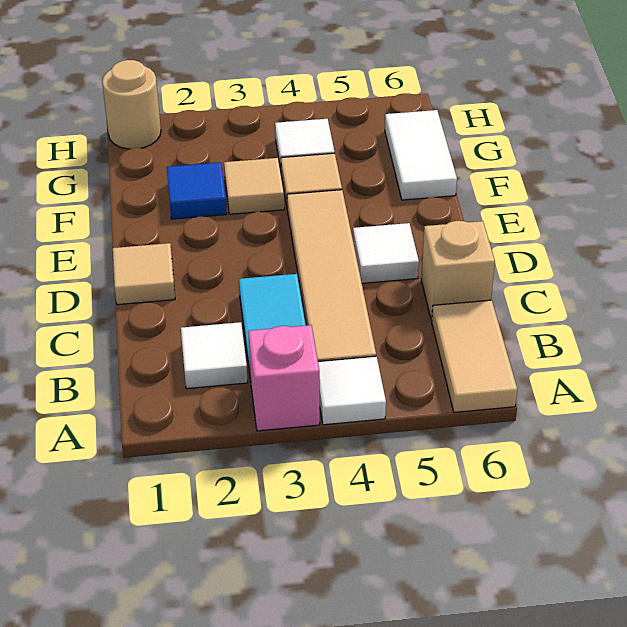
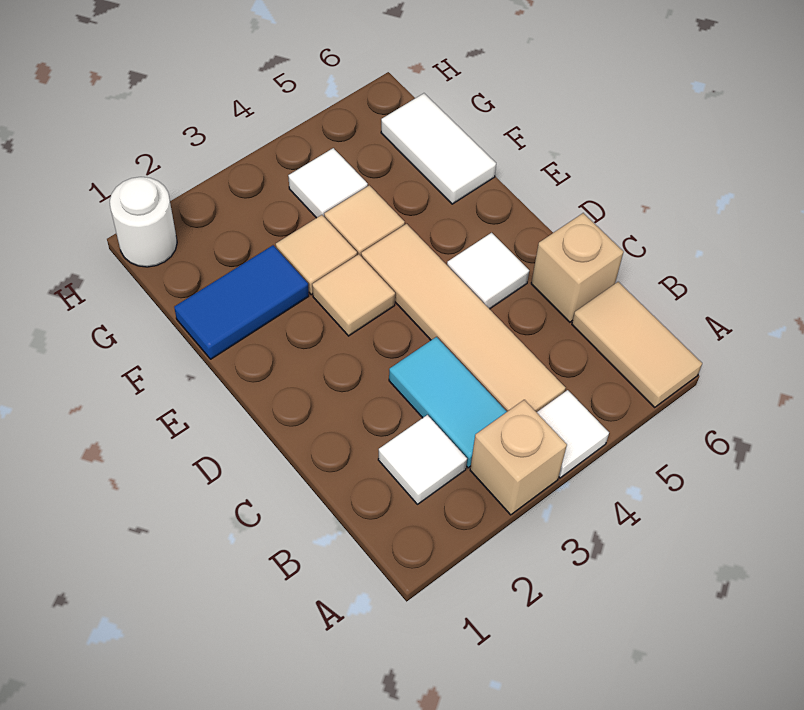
pink brick A3 level 1 -> tan brick A3 level 1
tan tile D1 level 1 -> tan tile E3 level 1
blue tile F2 level 1 -> blue tile F1:F2 level 1
tan round brick H1 level 1 -> white round brick H1 level 1

